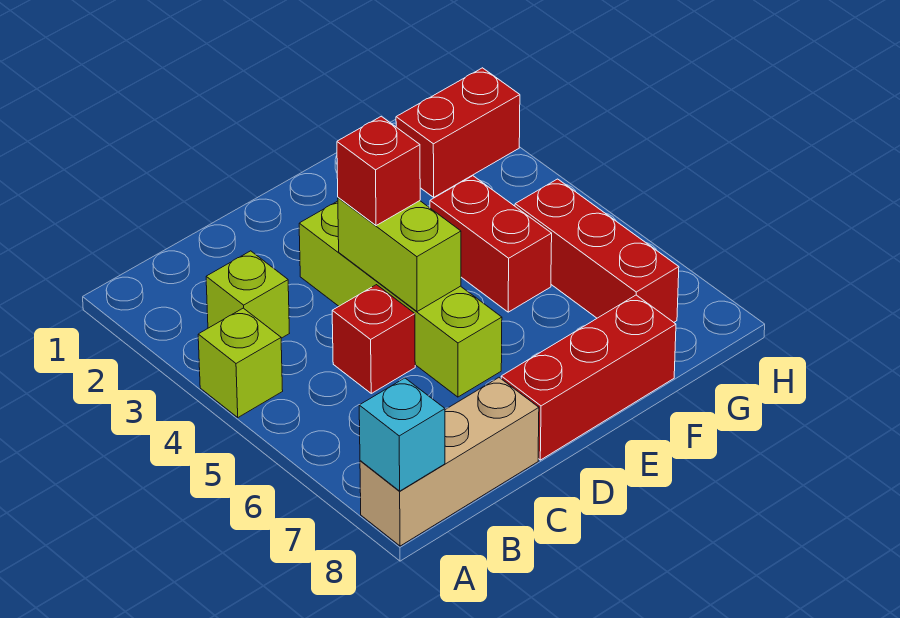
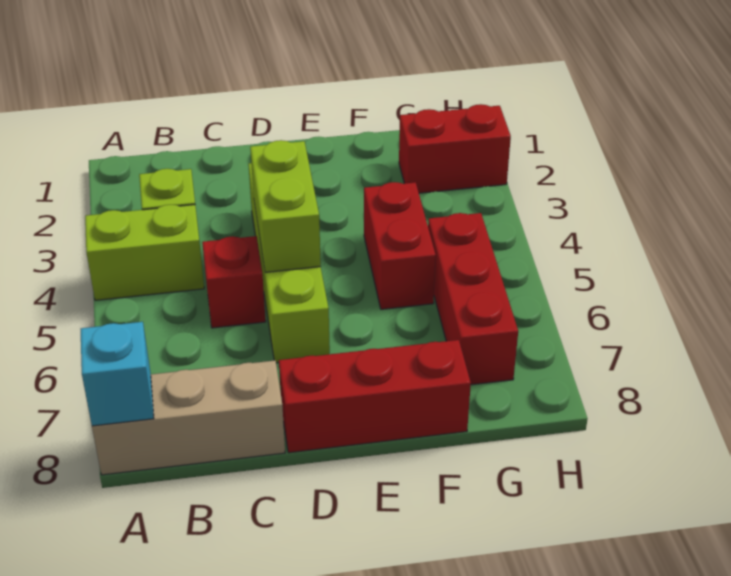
lime brick A4 level 1 -> lime brick A4:B4 level 1
red brick D4 level 3 -> none

